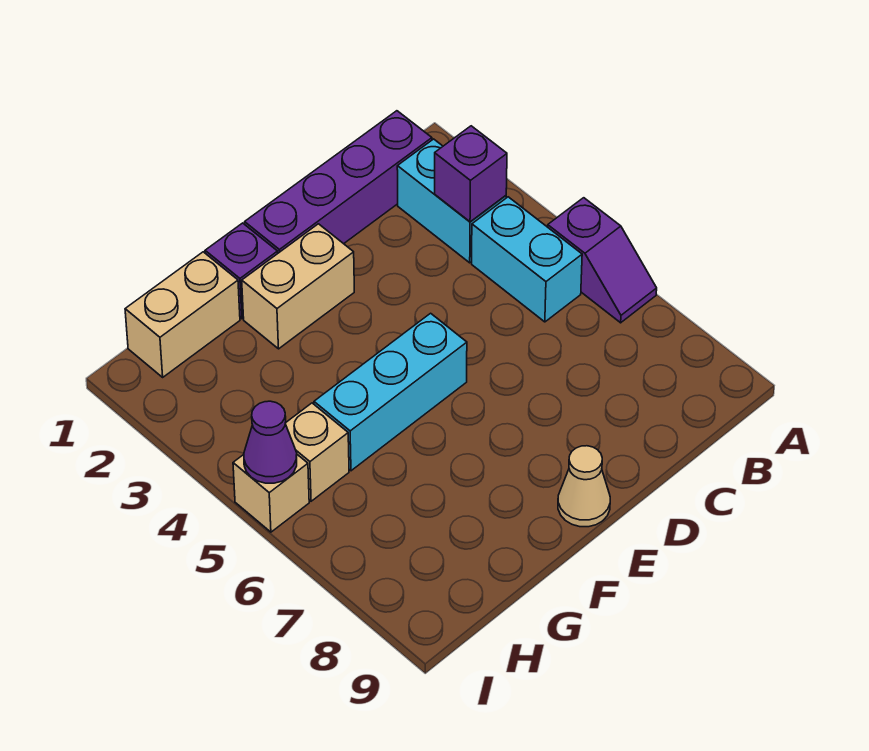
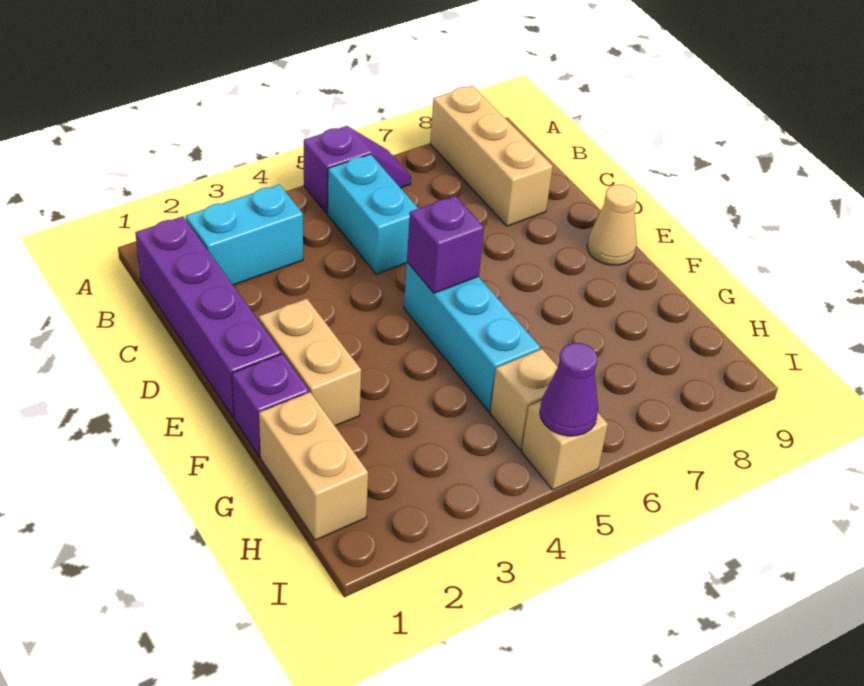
none -> tan brick A8:C8 level 1
purple brick B3 level 2 -> purple brick E5 level 2
cyan brick B4:B5 level 1 -> cyan brick B5:C5 level 1

